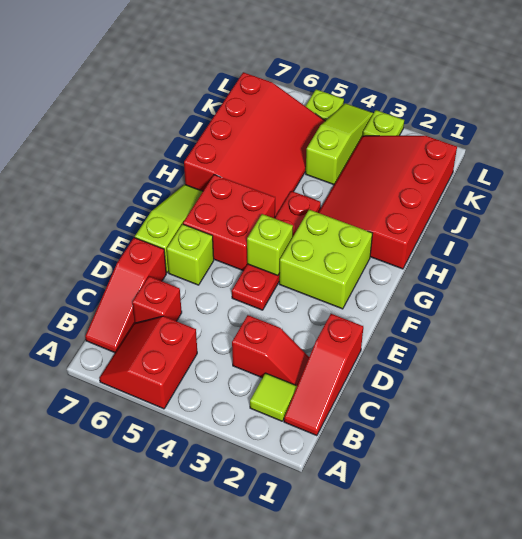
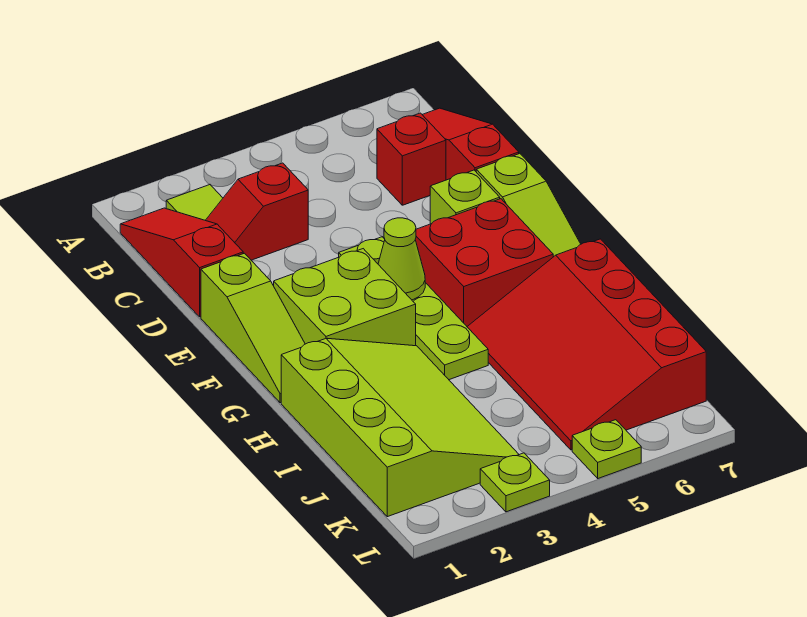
red slope A5:B6 level 1 top 5 -> none
red plate E4:H4 level 1 -> lime plate E4:H4 level 1
lime brick F4 level 2 -> lime cone F4 level 2
red slope H1:K3 level 1 top 1 -> lime slope H1:K3 level 1 top 1
lime slope J4:L4 level 1 top J -> lime slope E1:G1 level 1 top E

